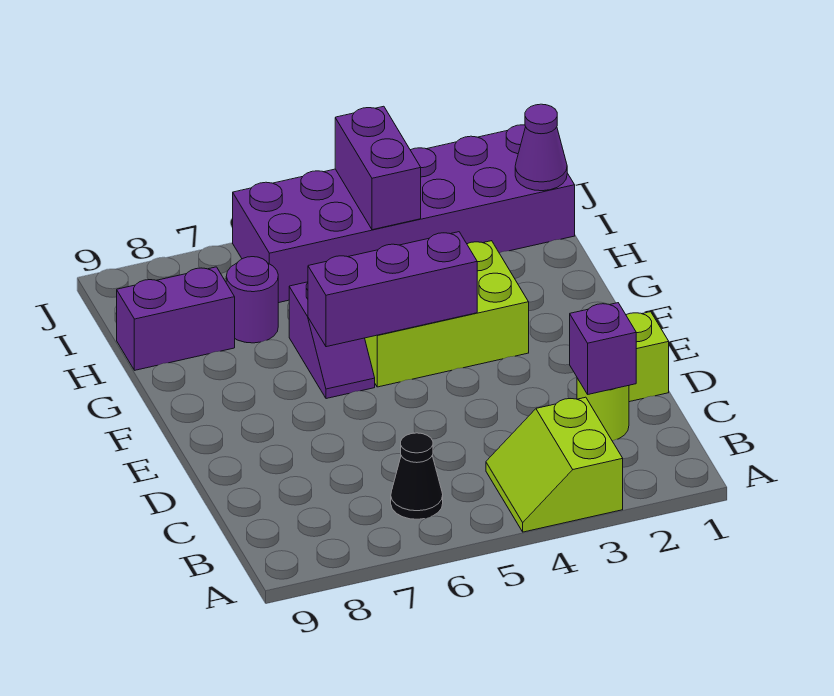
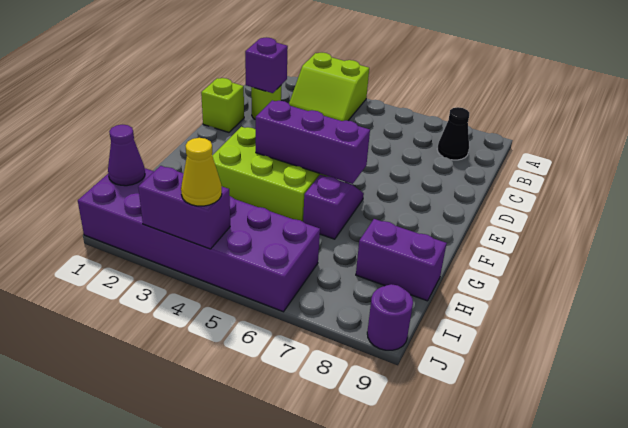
lime slope A3:B4 level 1 top 3 -> lime slope A3:B4 level 1 top A
black cone B6 level 1 -> black cone B8 level 1
purple round brick H7 level 1 -> purple round brick J9 level 1
purple brick I4:J4 level 2 -> purple brick J3:J4 level 2
none -> yellow cone J4 level 3

